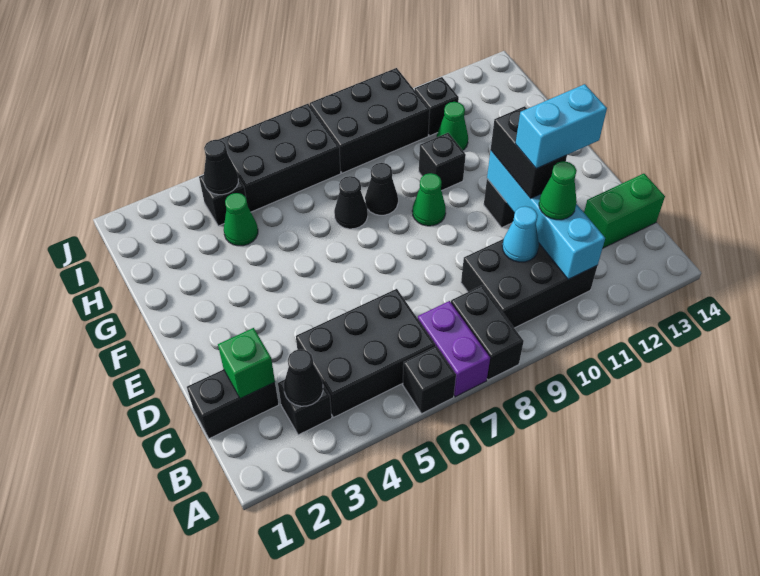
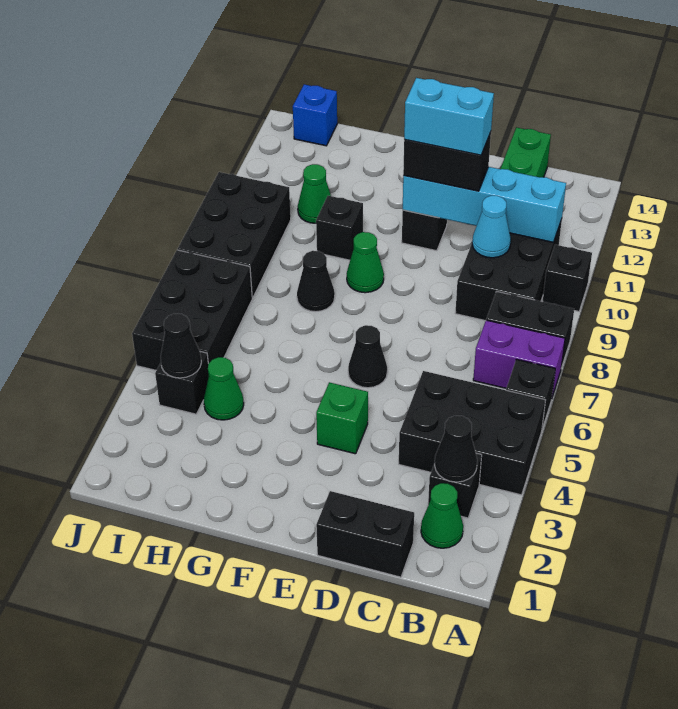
black brick B4:C6 level 1 -> black brick A4:C5 level 1
black brick C1:C2 level 1 -> black brick C1:D1 level 1
green brick C2 level 2 -> green brick E4 level 1
green cone C11 level 3 -> green cone B2 level 1
cyan brick D11:D12 level 4 -> cyan brick D11:E11 level 4
black cone G7 level 1 -> black cone E6 level 1
black brick I11 level 1 -> black brick A10 level 1
none -> blue brick I14 level 1

